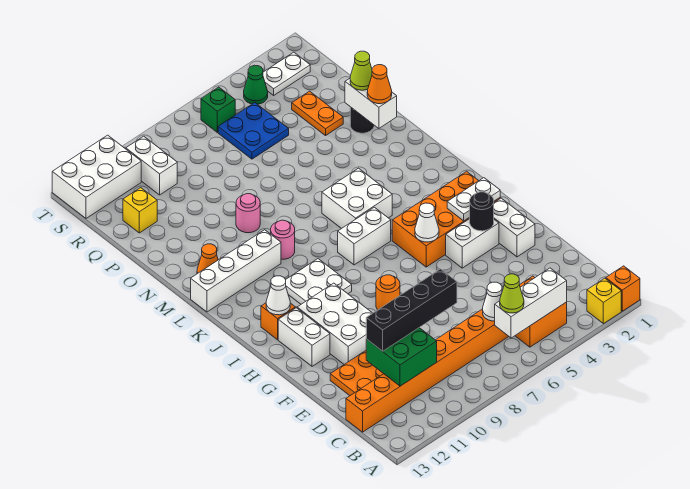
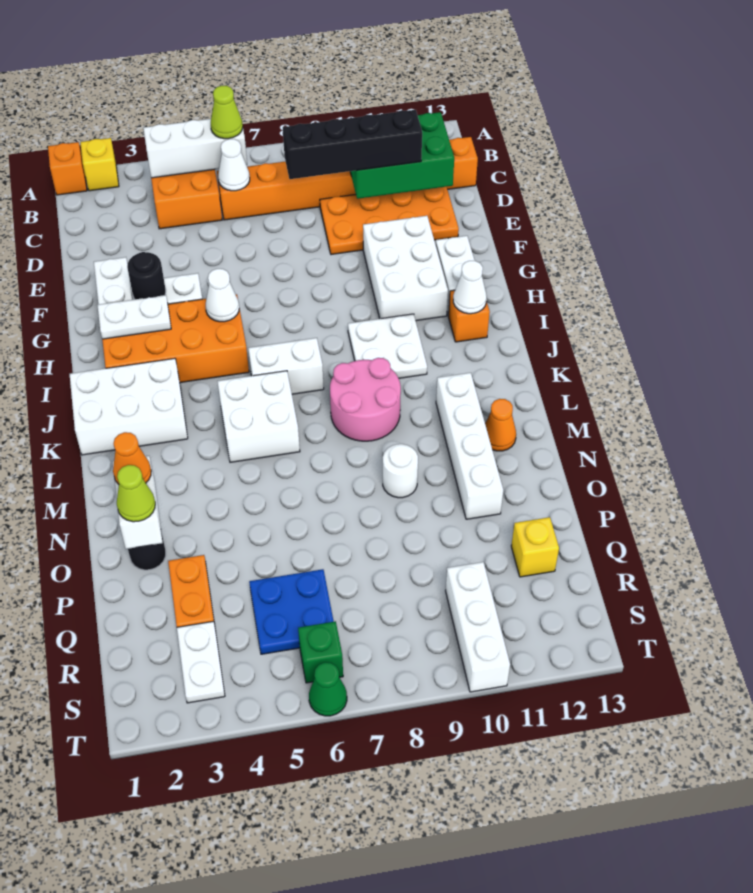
green brick C10:D11 level 2 -> green brick C10:D12 level 2
orange round brick G8 level 1 -> none
pink round brick L9 level 1 -> pink round brick K8:L9 level 1
white brick L10:L13 level 1 -> white brick L11:O11 level 1
pink round brick N9 level 1 -> white round brick N9 level 1
white brick R10:S10 level 1 -> white brick R10:T10 level 1
white plate S2:S3 level 1 -> white plate R3:S3 level 1
green cone S4 level 1 -> green cone T6 level 1
white brick S11:T13 level 1 -> white brick J1:K3 level 1

